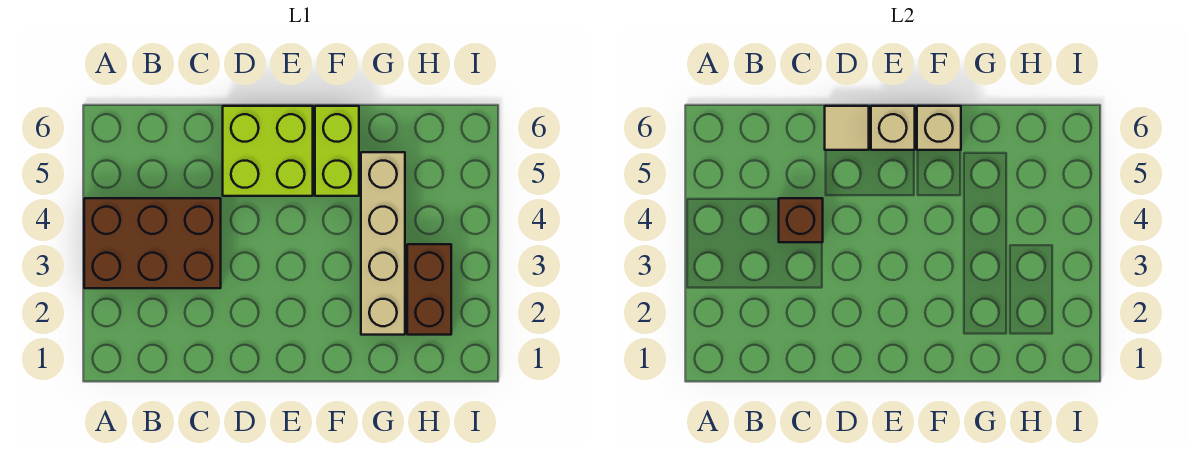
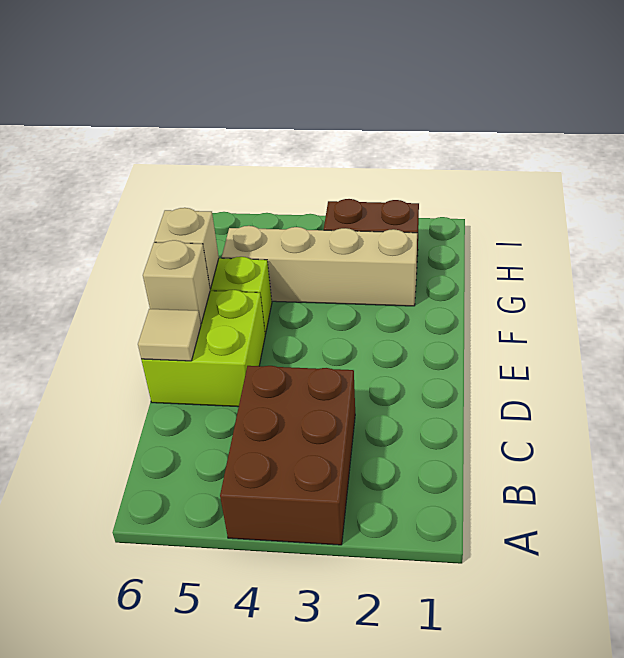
brown brick C4 level 2 -> none

